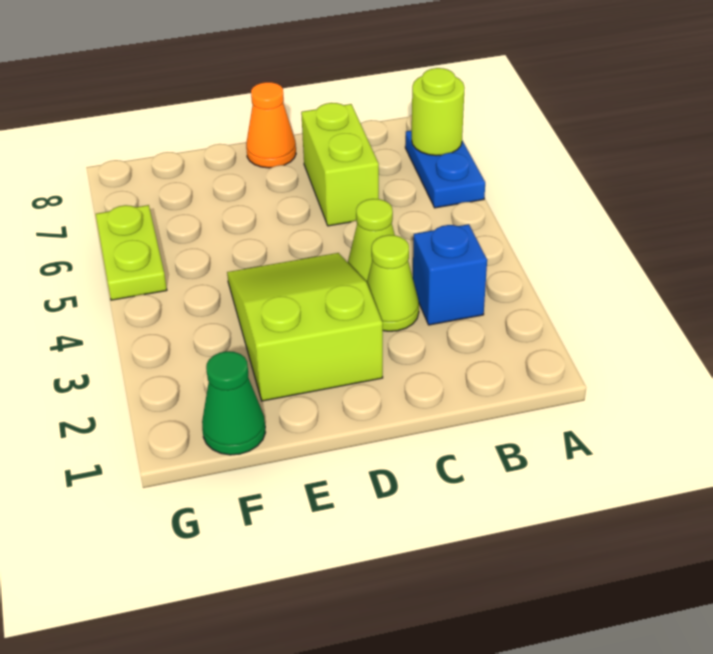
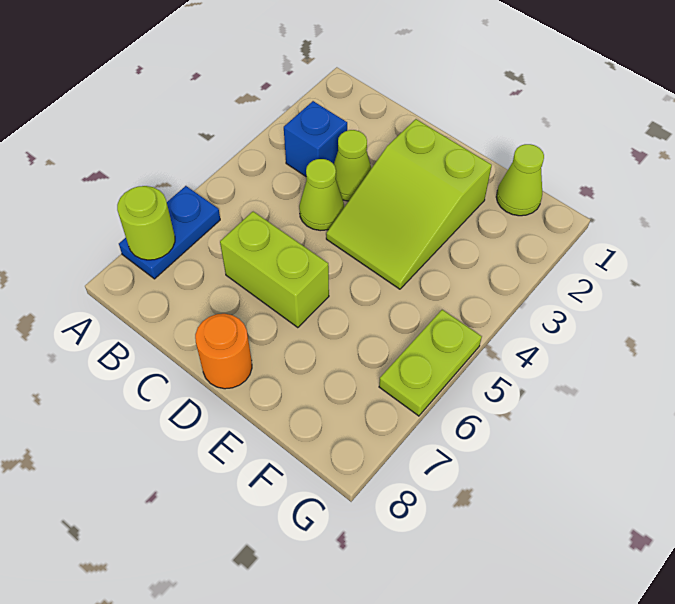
lime brick C6:C7 level 1 -> lime brick C6:D6 level 1
orange cone D8 level 1 -> orange round brick D8 level 1
green cone F1 level 1 -> lime cone F1 level 1

